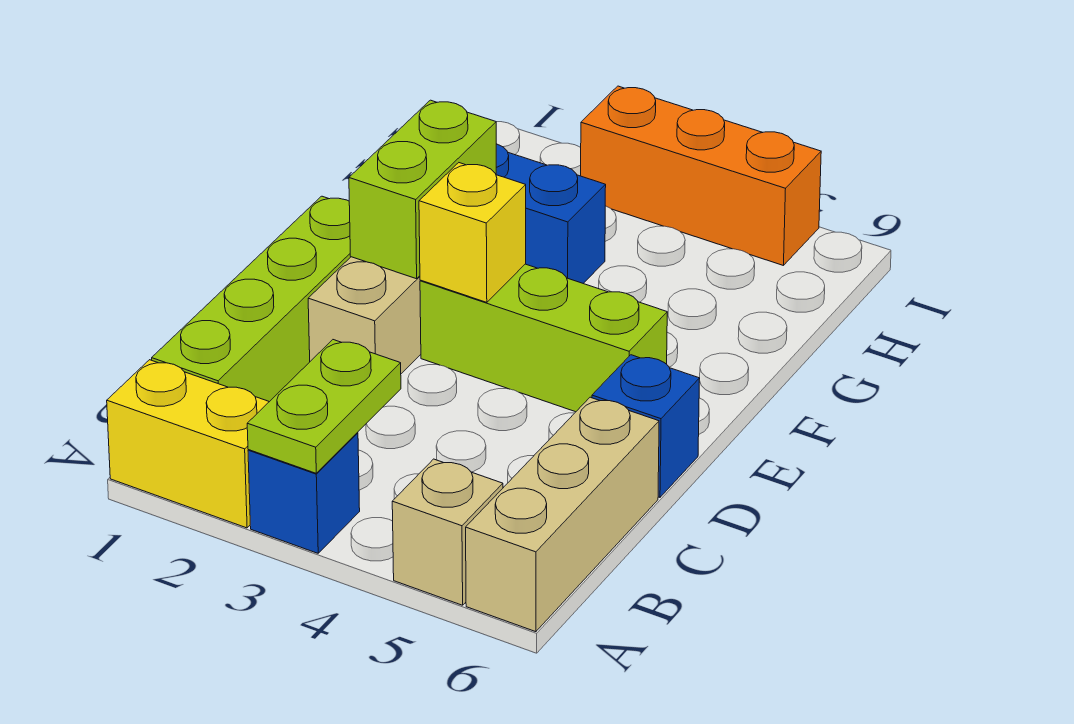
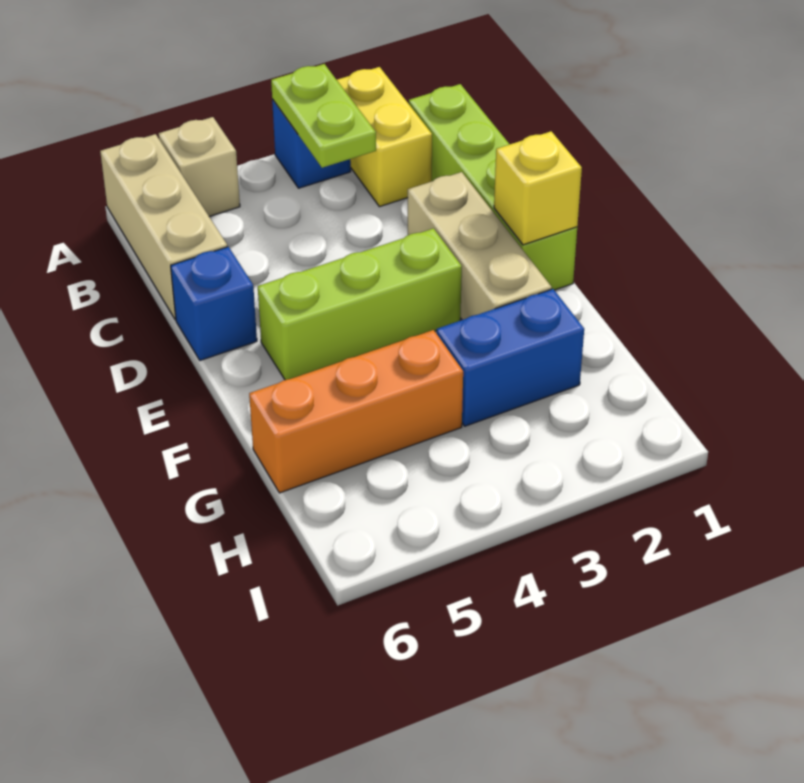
yellow brick A1:A2 level 1 -> yellow brick A2:B2 level 1
lime brick E2:F2 level 2 -> none
yellow brick E3 level 2 -> yellow brick E1 level 2
orange brick I3:I5 level 1 -> orange brick G4:G6 level 1

